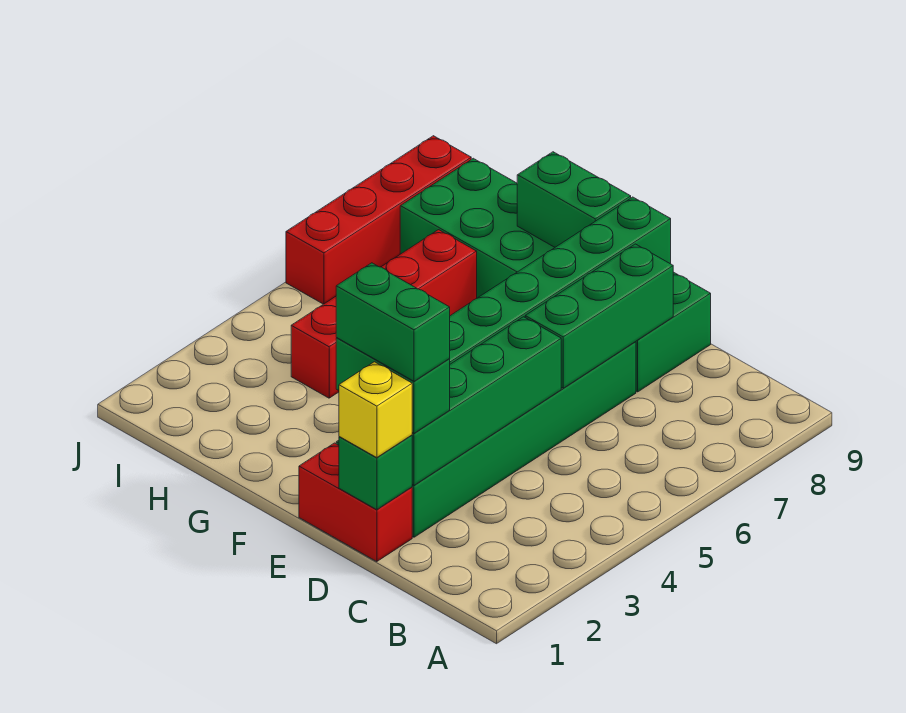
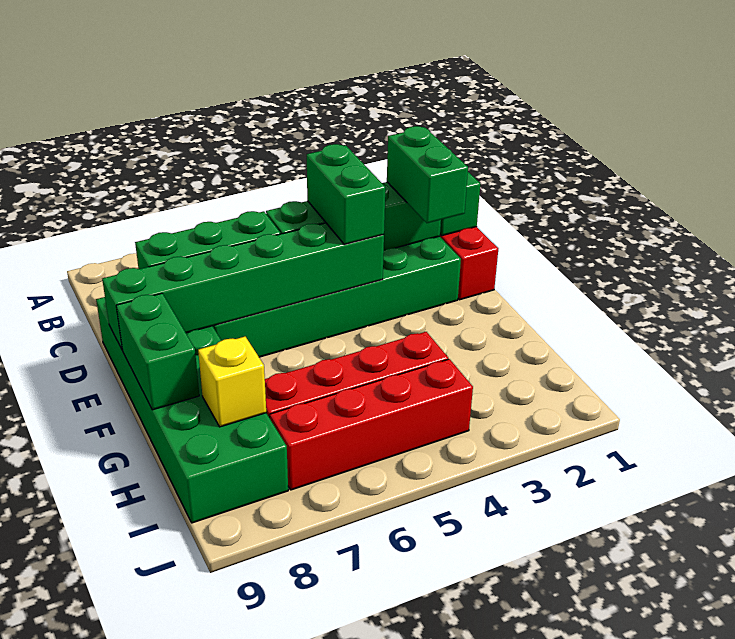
yellow brick D1 level 3 -> yellow brick H8 level 2
green brick D2:E2 level 4 -> green brick D4:E4 level 3
red brick J6:J9 level 1 -> red brick I4:I7 level 1

